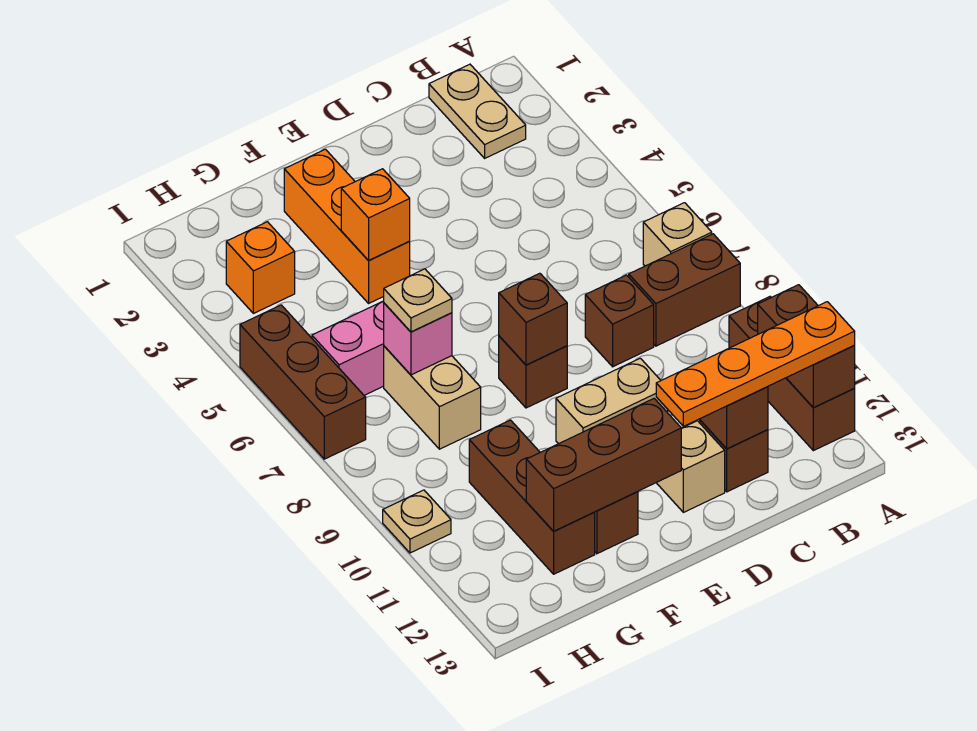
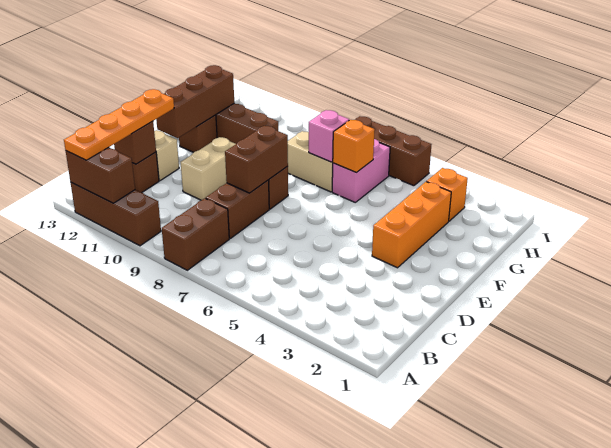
tan brick A7 level 1 -> none
tan plate B1:B2 level 1 -> none
brown brick C8 level 1 -> brown brick C8:D8 level 1
brown brick E8 level 2 -> brown brick D8:E8 level 2
orange brick F2:F4 level 1 -> orange brick E3:G3 level 1
orange brick F4 level 2 -> orange brick G6 level 2
tan plate G7 level 3 -> none
tan plate I10 level 1 -> none

